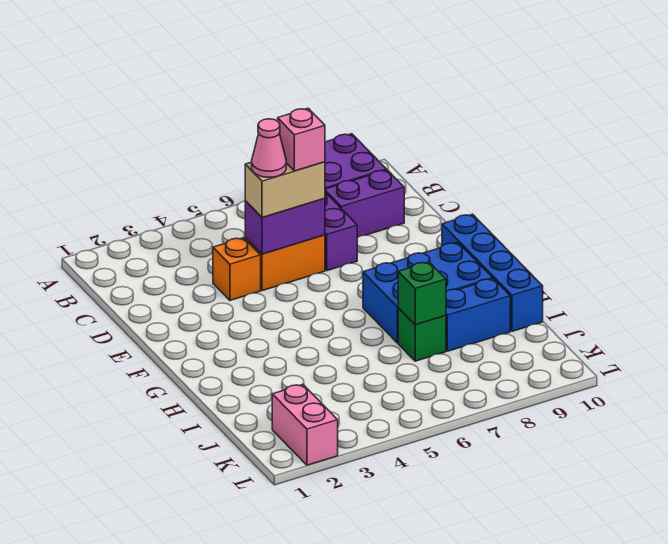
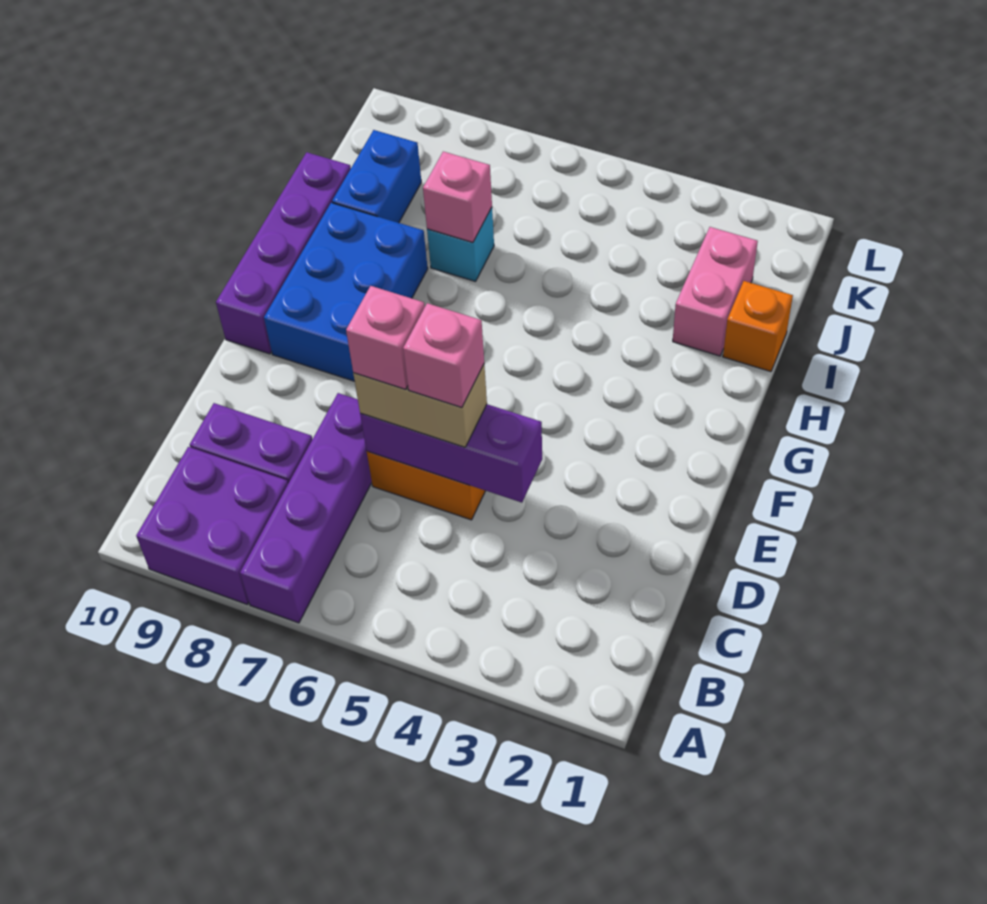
orange brick D4 level 1 -> orange brick I1 level 1
purple brick D5:D6 level 2 -> purple brick D4:D6 level 2
pink cone D5 level 4 -> pink brick D5 level 4
blue brick F10:I10 level 1 -> purple brick F10:I10 level 1
blue brick G7:H9 level 1 -> blue brick F8:H9 level 1
green brick I7 level 1 -> cyan brick I7 level 1
green brick I7 level 2 -> pink brick I7 level 2
blue brick I8:I9 level 1 -> blue brick I9:J9 level 1
pink brick K2:L2 level 1 -> pink brick I2:J2 level 1

